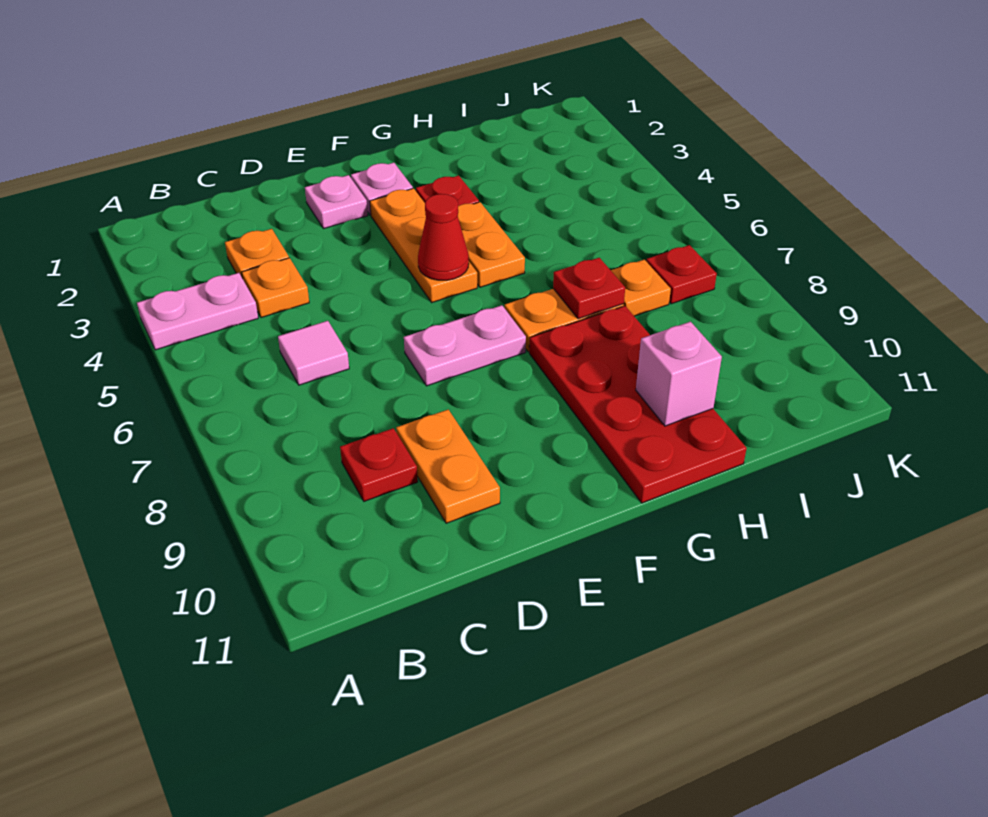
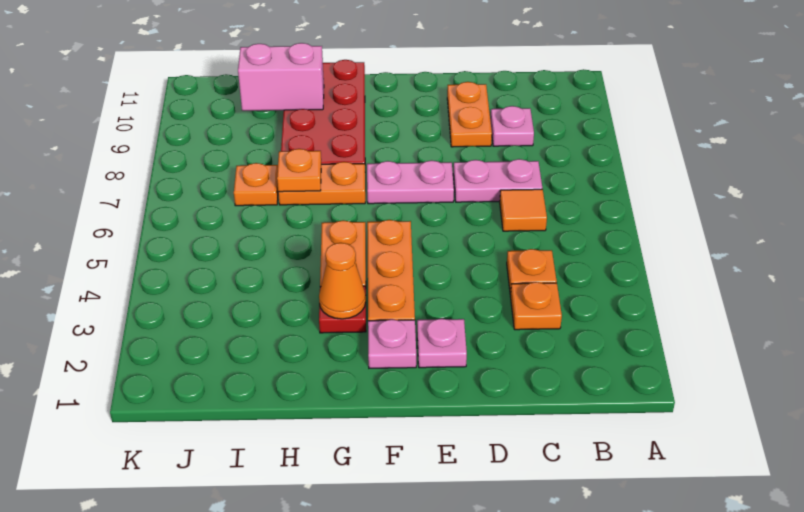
pink plate A4:B4 level 1 -> pink plate C7:D7 level 1
pink tile C6 level 1 -> orange tile C6 level 1
red plate C9 level 1 -> pink plate C9 level 1
red cone F5 level 2 -> none
none -> orange cone G3 level 2
red plate H7 level 2 -> orange plate H7 level 2
pink brick H10 level 2 -> pink brick H10:I10 level 2
red plate J7 level 1 -> none

